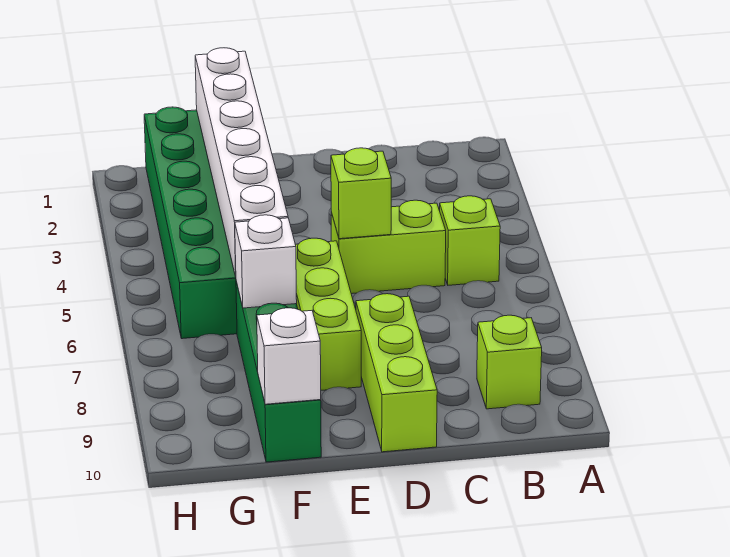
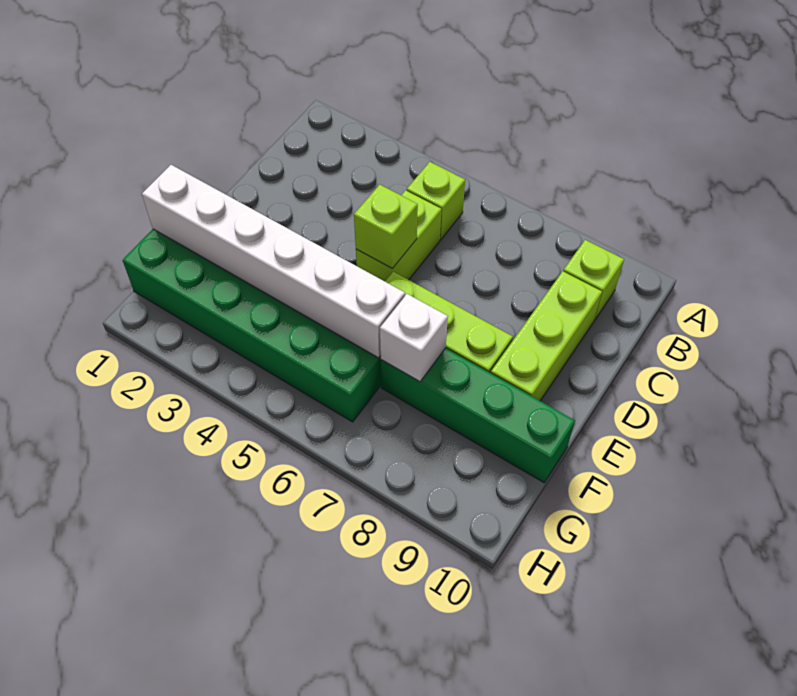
lime brick D8:D10 level 1 -> lime brick C9:E9 level 1
white brick F10 level 2 -> none

